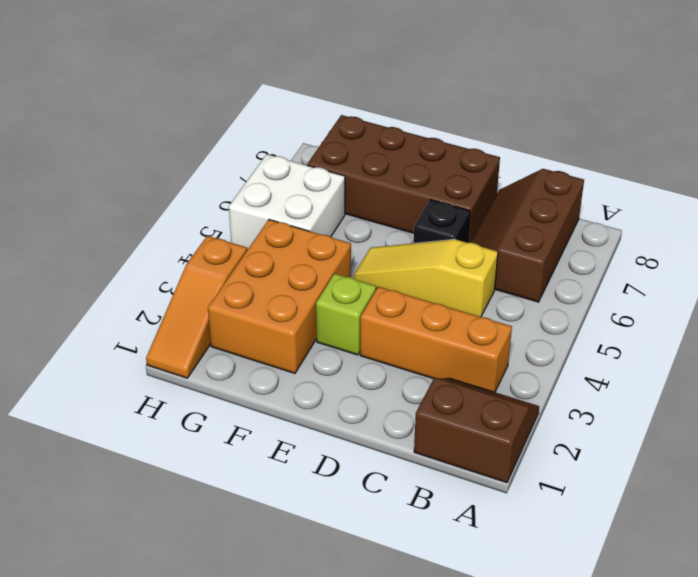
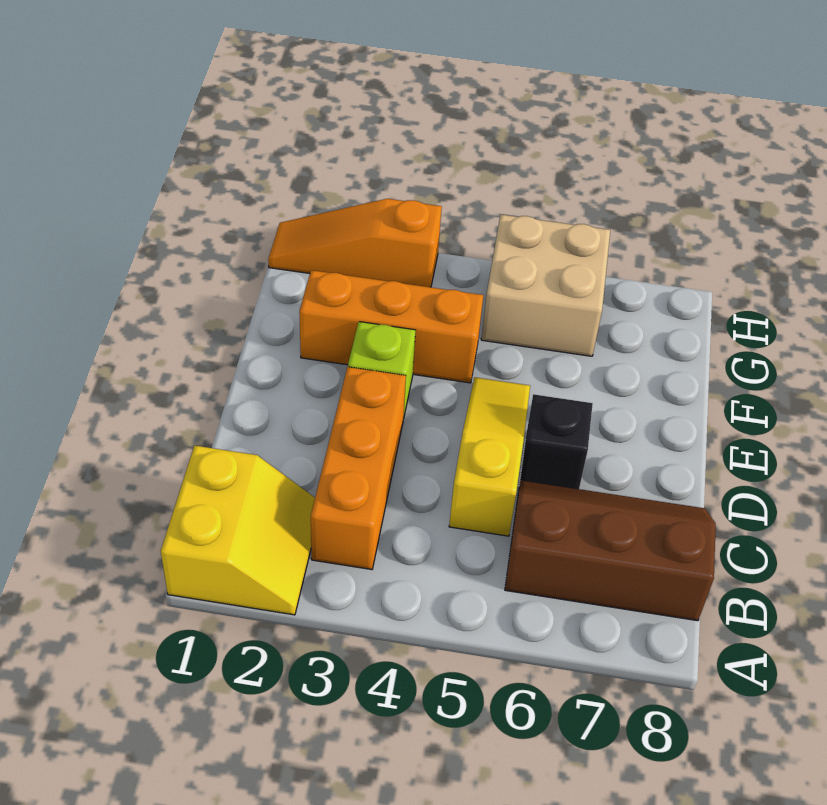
brown slope A1:B2 level 1 top 1 -> yellow slope A1:B2 level 1 top 1
brown brick D7:G8 level 1 -> none
orange brick F2:G4 level 1 -> orange brick F2:F4 level 1
white brick G5:H6 level 1 -> tan brick G5:H6 level 1

